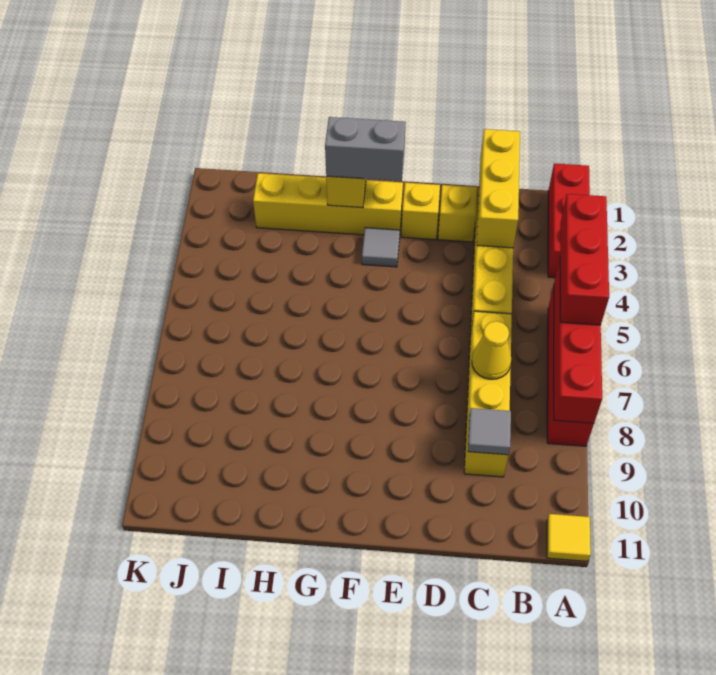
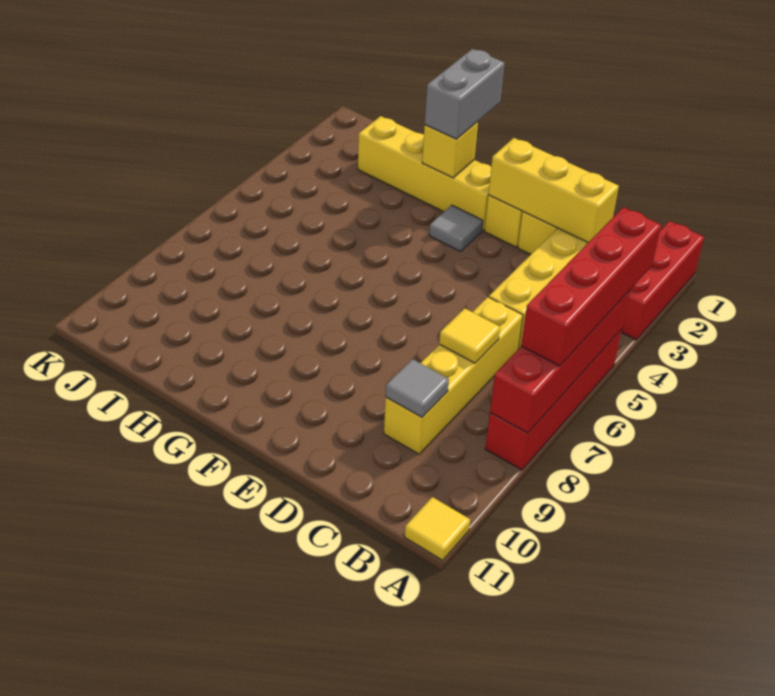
red brick A4:A6 level 3 -> red brick A4:A7 level 3
yellow brick C1:C3 level 2 -> yellow brick C2:E2 level 2
yellow cone C7 level 2 -> yellow tile C7 level 2
grey brick F2:G2 level 3 -> grey brick G1:G2 level 3

